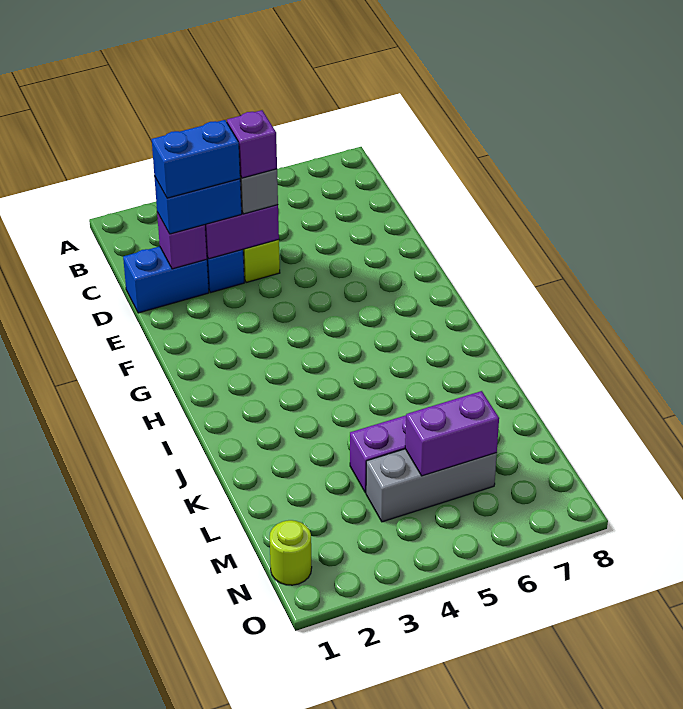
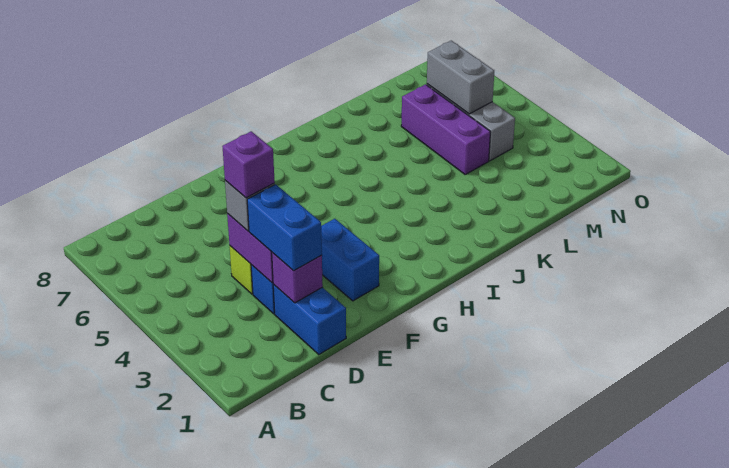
blue brick D2:D3 level 4 -> blue brick F2:F3 level 1
purple brick M5:M6 level 2 -> grey brick M5:M6 level 2
lime round brick N1 level 1 -> none

